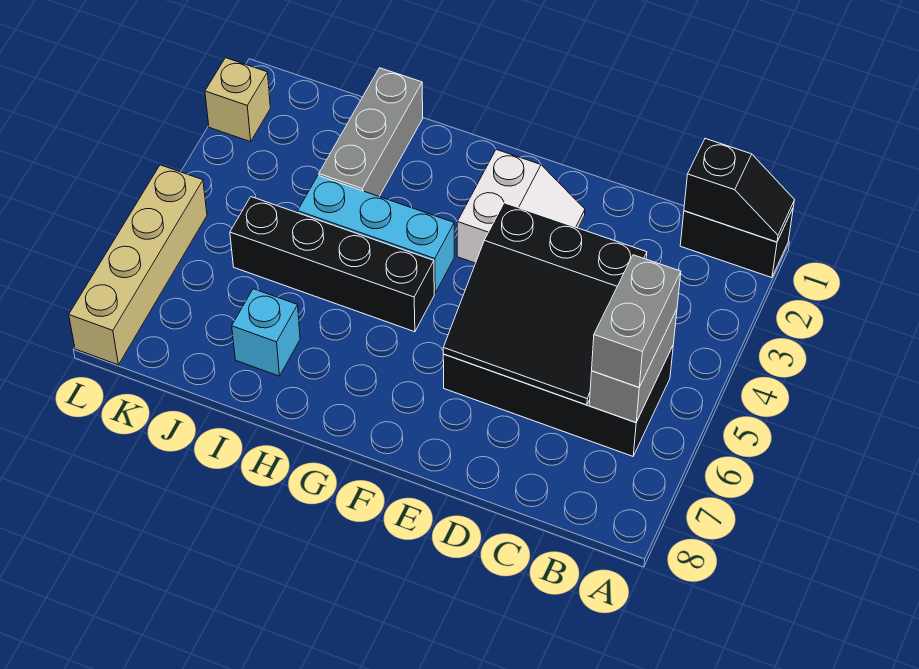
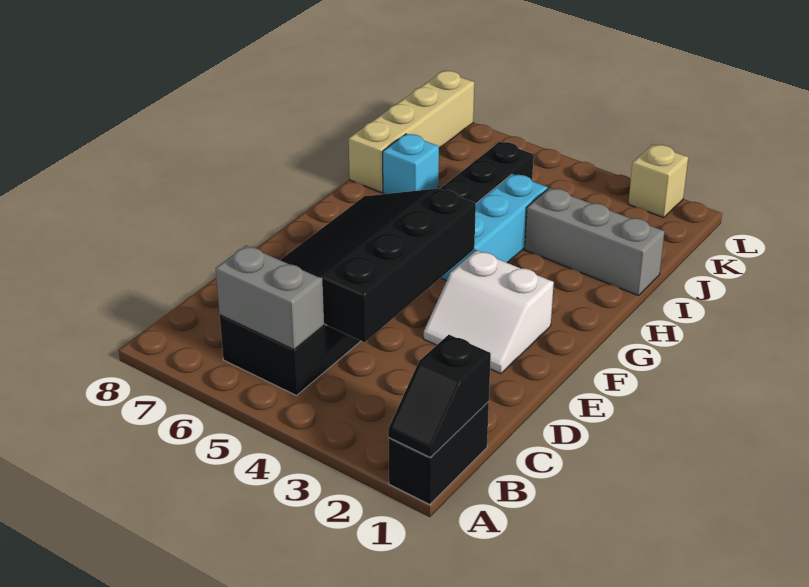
grey brick B5:B6 level 3 -> none
black slope C4:E6 level 2 top 4 -> black slope C4:F6 level 2 top 4
tan brick L5:L8 level 1 -> tan brick I8:L8 level 1

